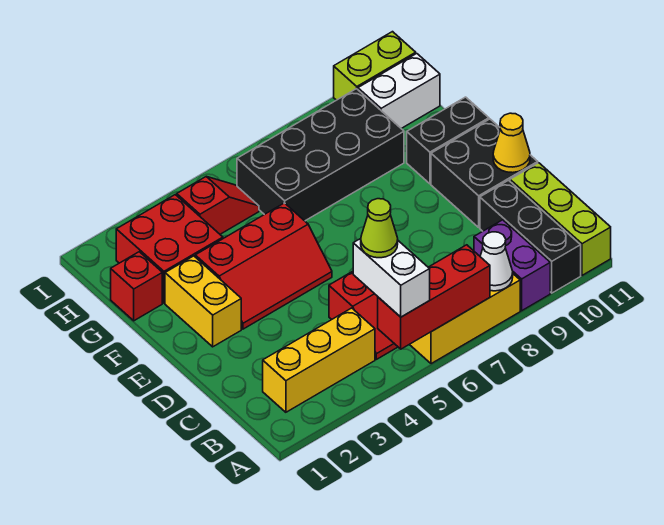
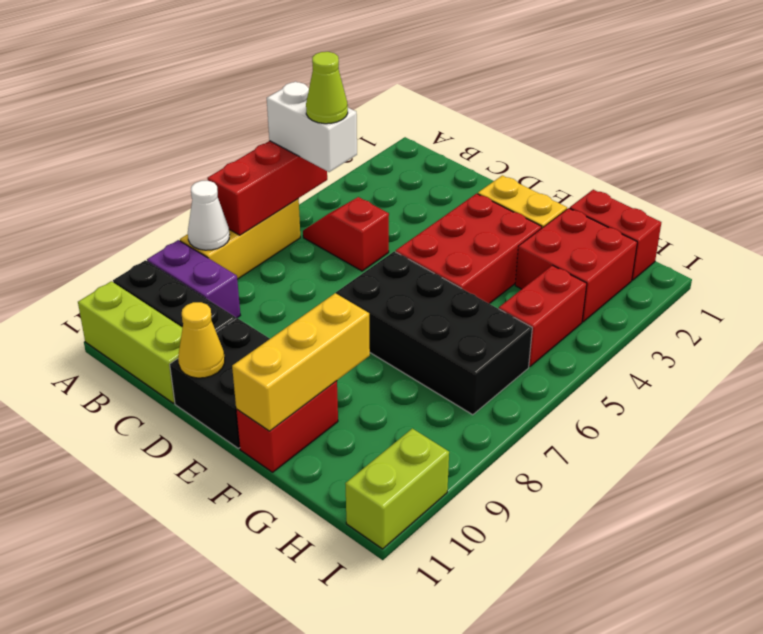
yellow brick B2:B4 level 1 -> yellow brick F9:F11 level 2
red slope E3:F5 level 1 top F -> red brick E3:F5 level 1
black brick F10:F11 level 1 -> red brick F10:F11 level 1
red brick G1 level 1 -> red brick G1:H1 level 1
black brick G6:H9 level 1 -> black brick E6:H7 level 1
red slope H4:H5 level 1 top 4 -> red brick H4:H5 level 1
white brick H10:H11 level 1 -> none

